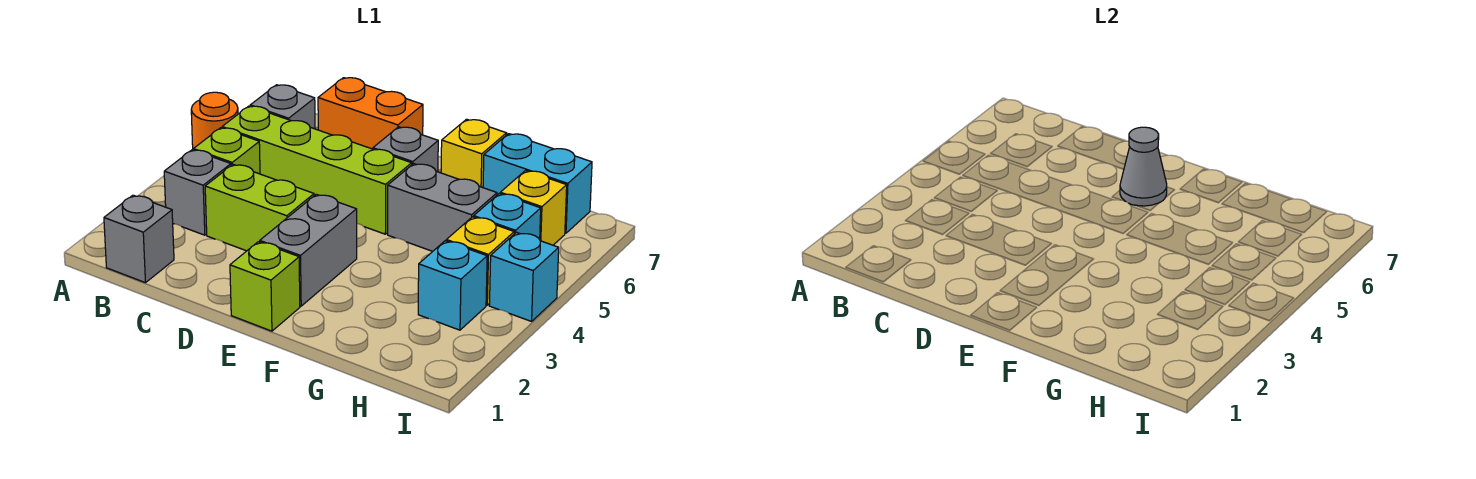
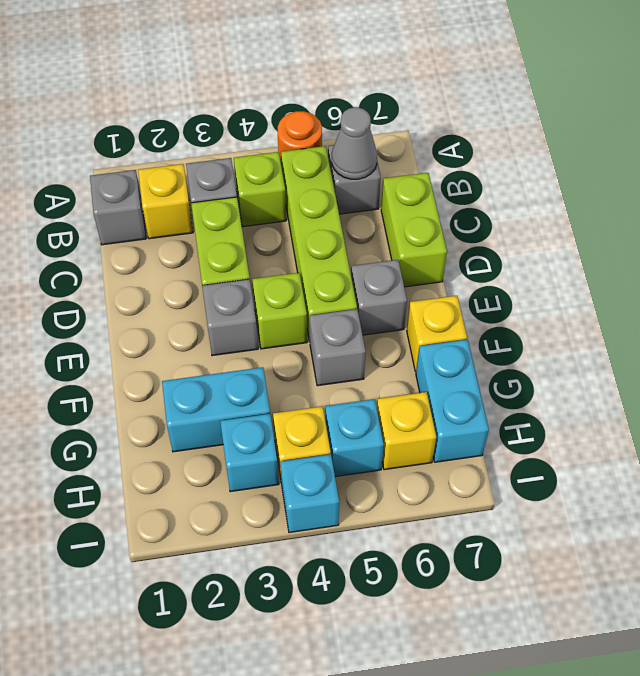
none -> yellow brick B2 level 1
orange brick C7:D7 level 1 -> lime brick C7:D7 level 1
lime brick E1 level 1 -> lime brick E4 level 1
grey brick E2:E3 level 1 -> grey brick E3 level 1
grey cone E6 level 2 -> grey cone B6 level 2
grey brick F5:G5 level 1 -> grey brick F5 level 1
none -> cyan brick G2:G3 level 1

